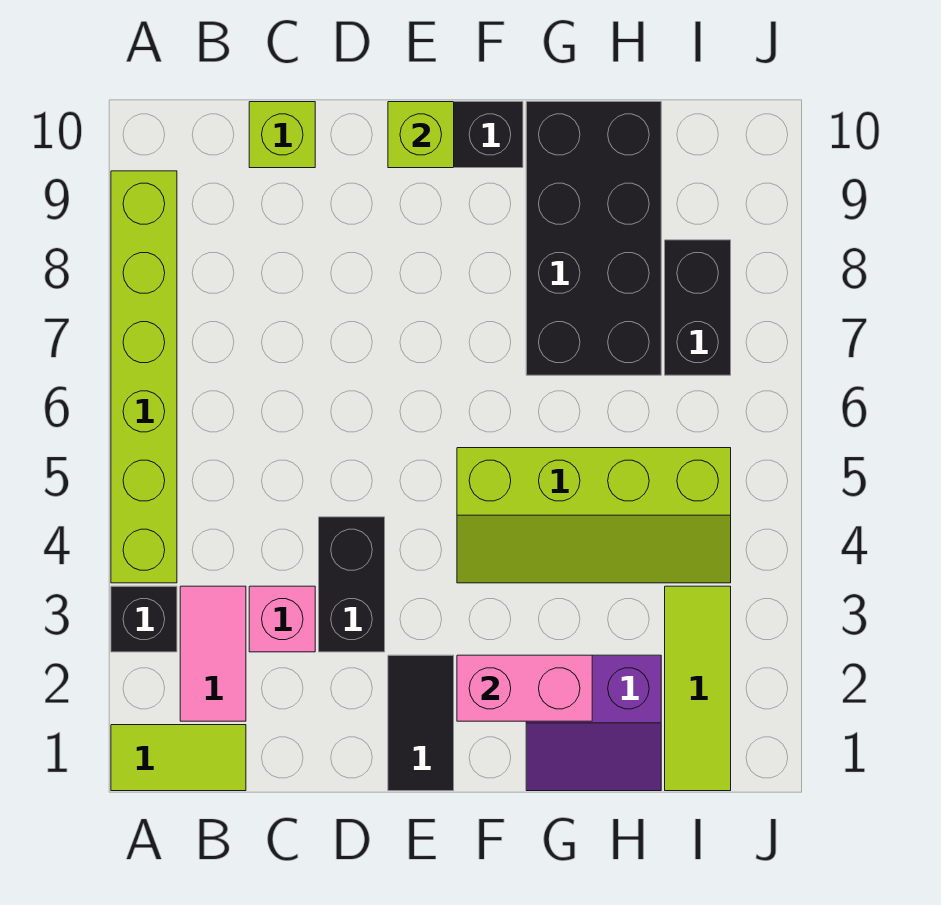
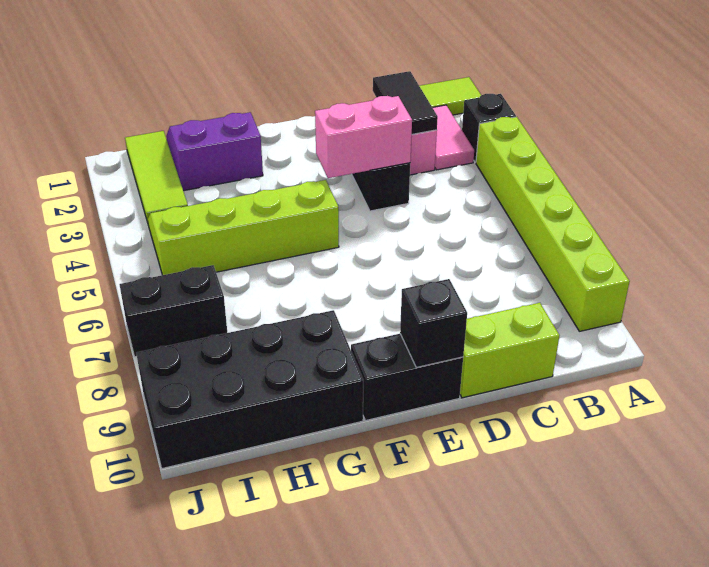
lime brick C10 level 1 -> lime brick C10:D10 level 1
black tile E1:E2 level 1 -> black tile C2:C3 level 2
lime brick E10 level 2 -> black brick E10 level 2
pink brick F2:G2 level 2 -> pink brick D4:E4 level 2
black brick G7:H10 level 1 -> black brick G9:J10 level 1
black brick I7:I8 level 1 -> black brick I7:J7 level 1

